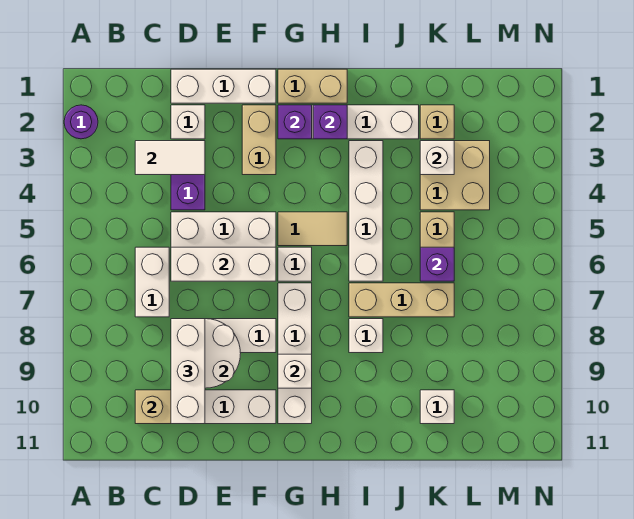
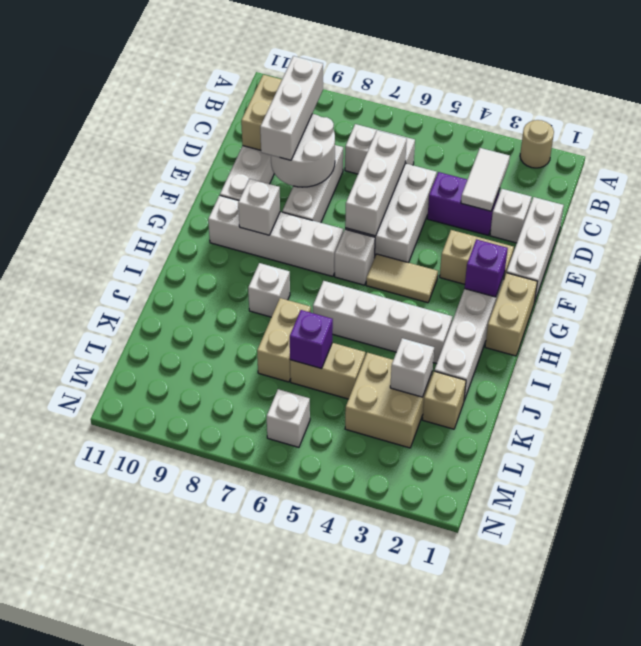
purple round brick A2 level 1 -> tan round brick A2 level 1
white brick D8:D10 level 3 -> white brick C9:E9 level 3
tan tile G5:H5 level 1 -> tan tile G4:G5 level 1
purple brick H2 level 2 -> none
tan brick I7:K7 level 1 -> tan brick J7:K7 level 1
white brick K10 level 1 -> white brick M6 level 1

